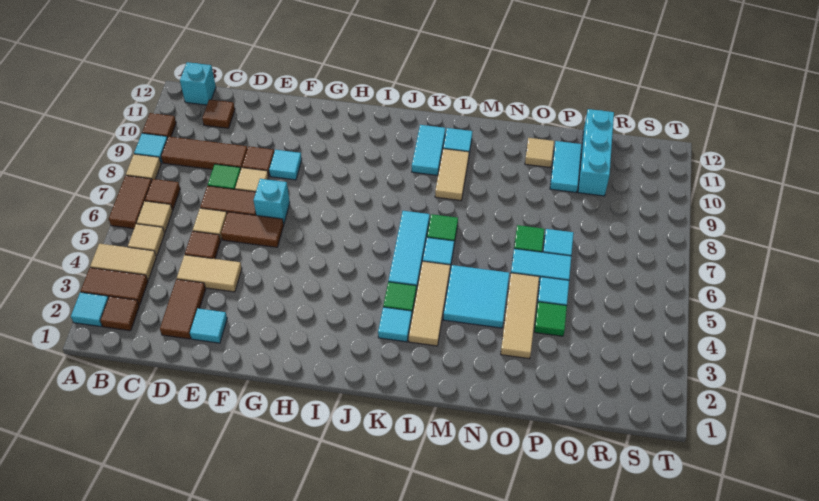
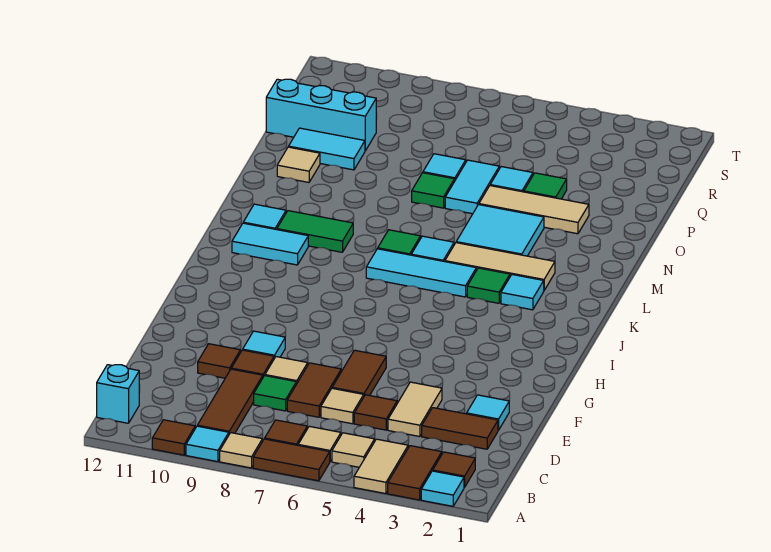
brown tile C11 level 1 -> brown tile E10 level 1
cyan brick F7 level 1 -> none
tan tile L9:L10 level 1 -> green tile L9:L10 level 1

